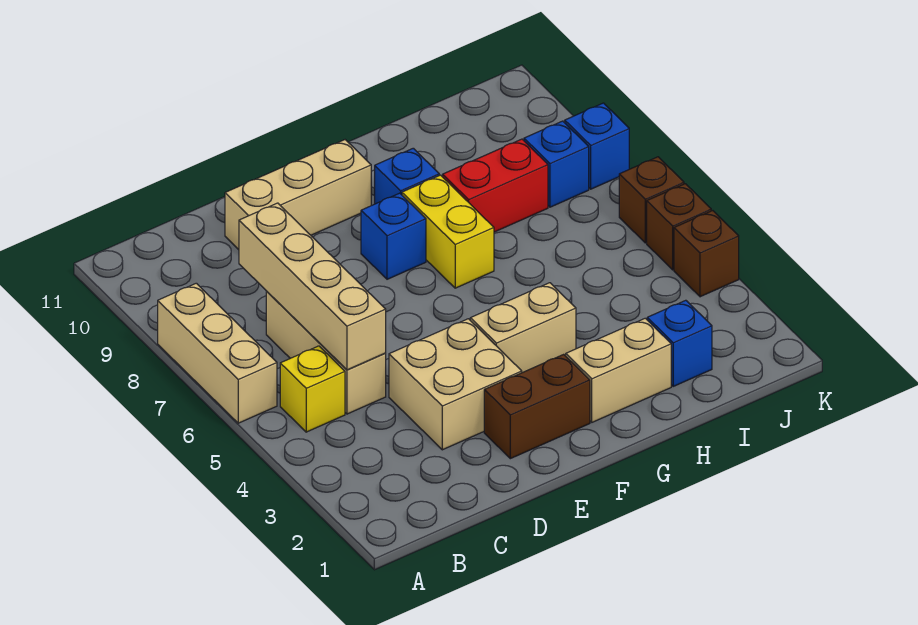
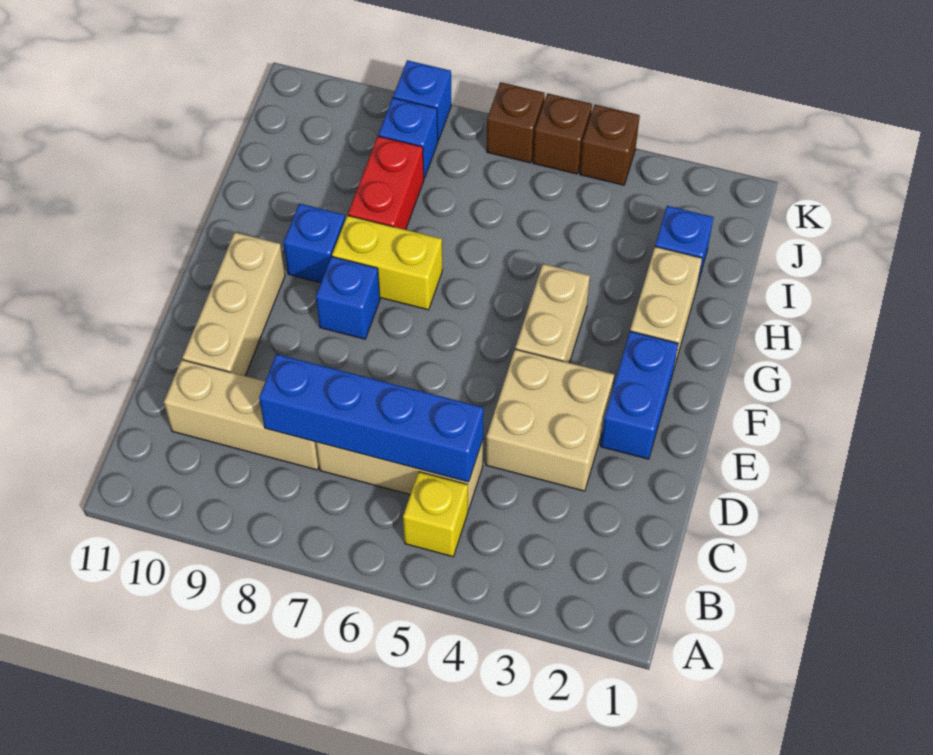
tan brick A6:A8 level 1 -> tan brick C8:C10 level 1
tan brick C5:C8 level 2 -> blue brick C5:C8 level 2
brown brick E2:F2 level 1 -> blue brick E2:F2 level 1

